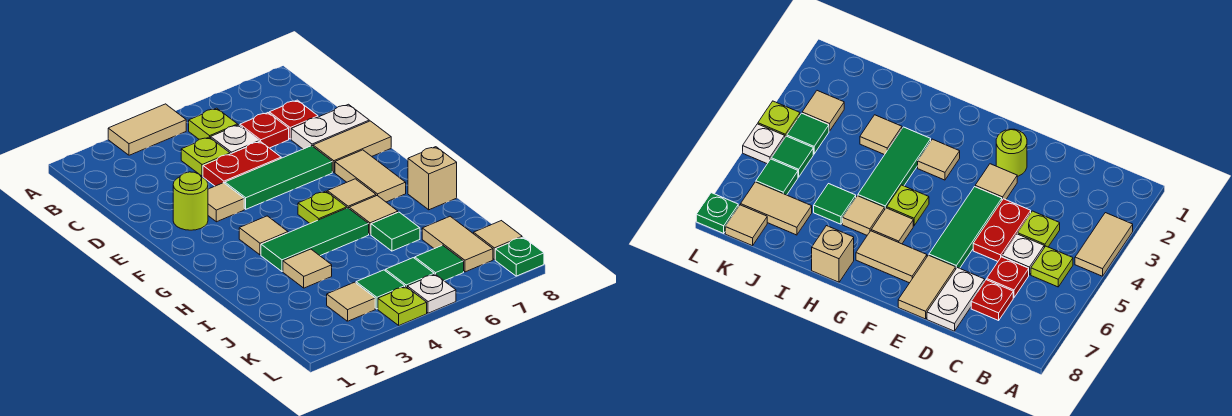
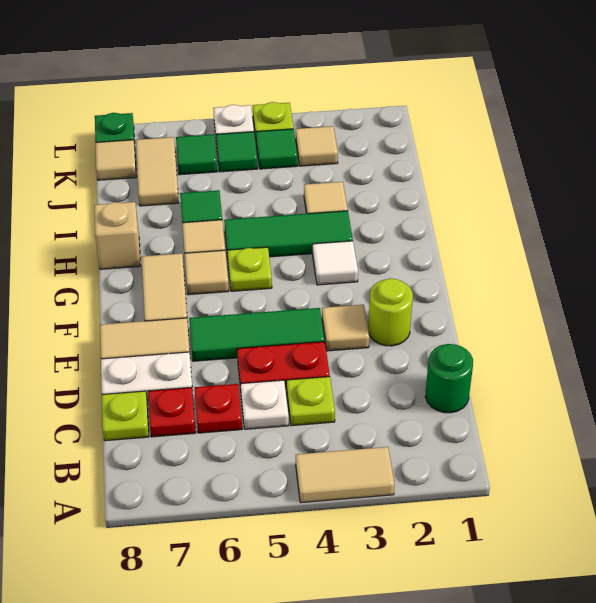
lime plate B5 level 1 -> lime plate C8 level 1
none -> green round brick C1 level 1
tan tile G3 level 1 -> white tile G3 level 1

